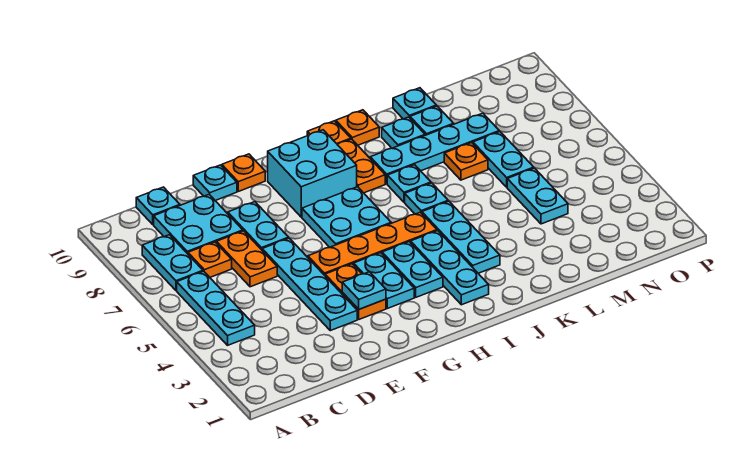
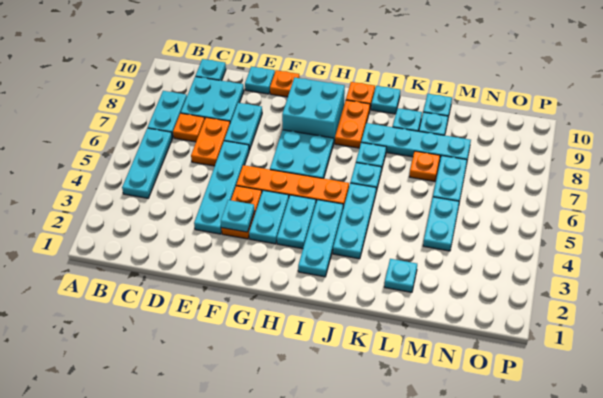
orange plate J10 level 1 -> cyan plate J10 level 1
none -> cyan plate L2 level 1

